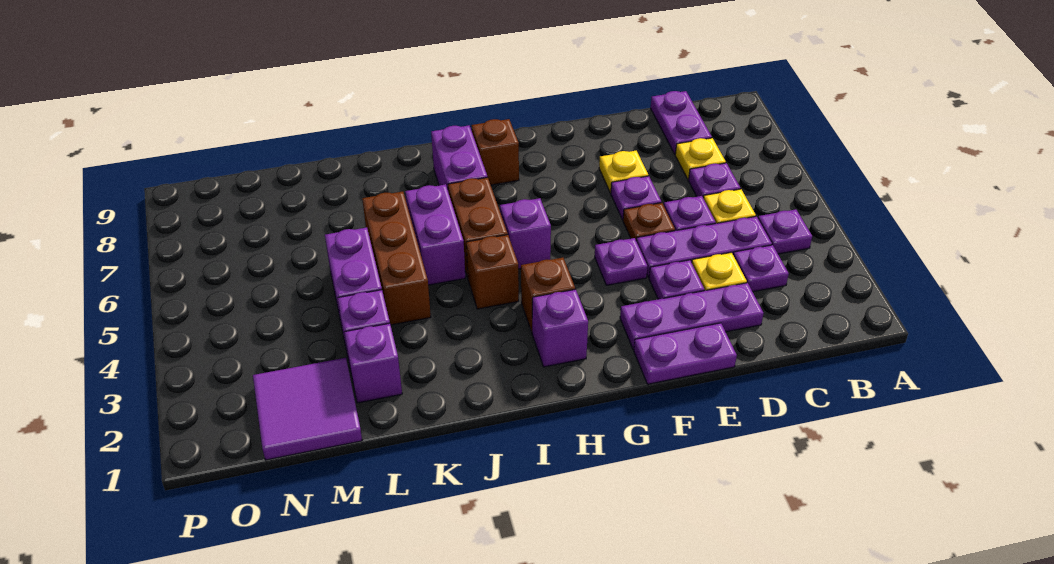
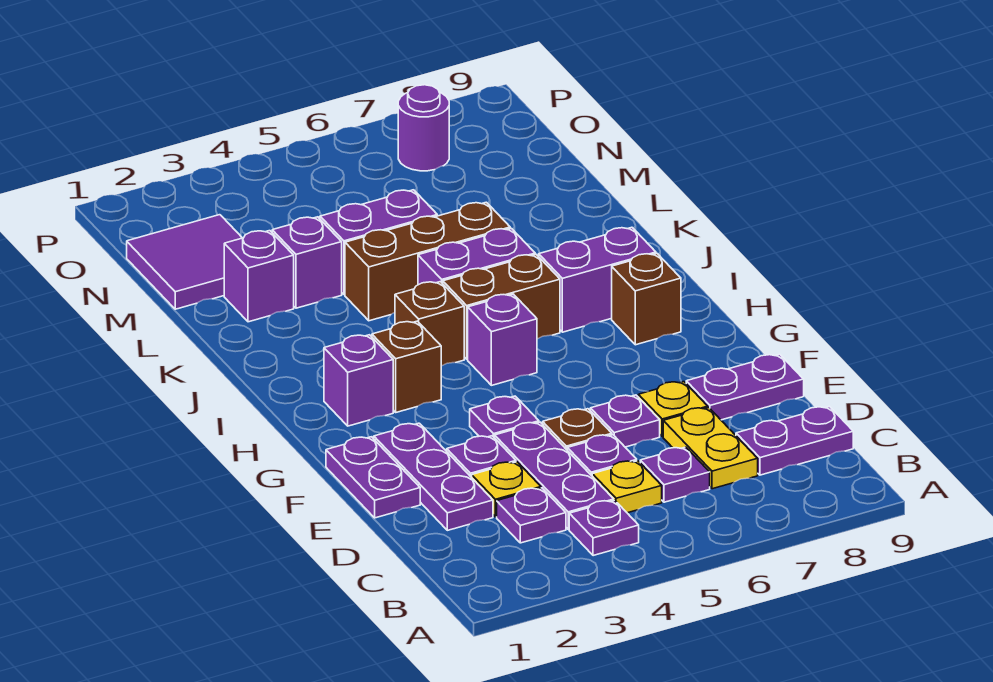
yellow plate C7 level 1 -> yellow plate C7:D7 level 1
none -> purple plate E8:E9 level 1
none -> purple round brick O7 level 1

